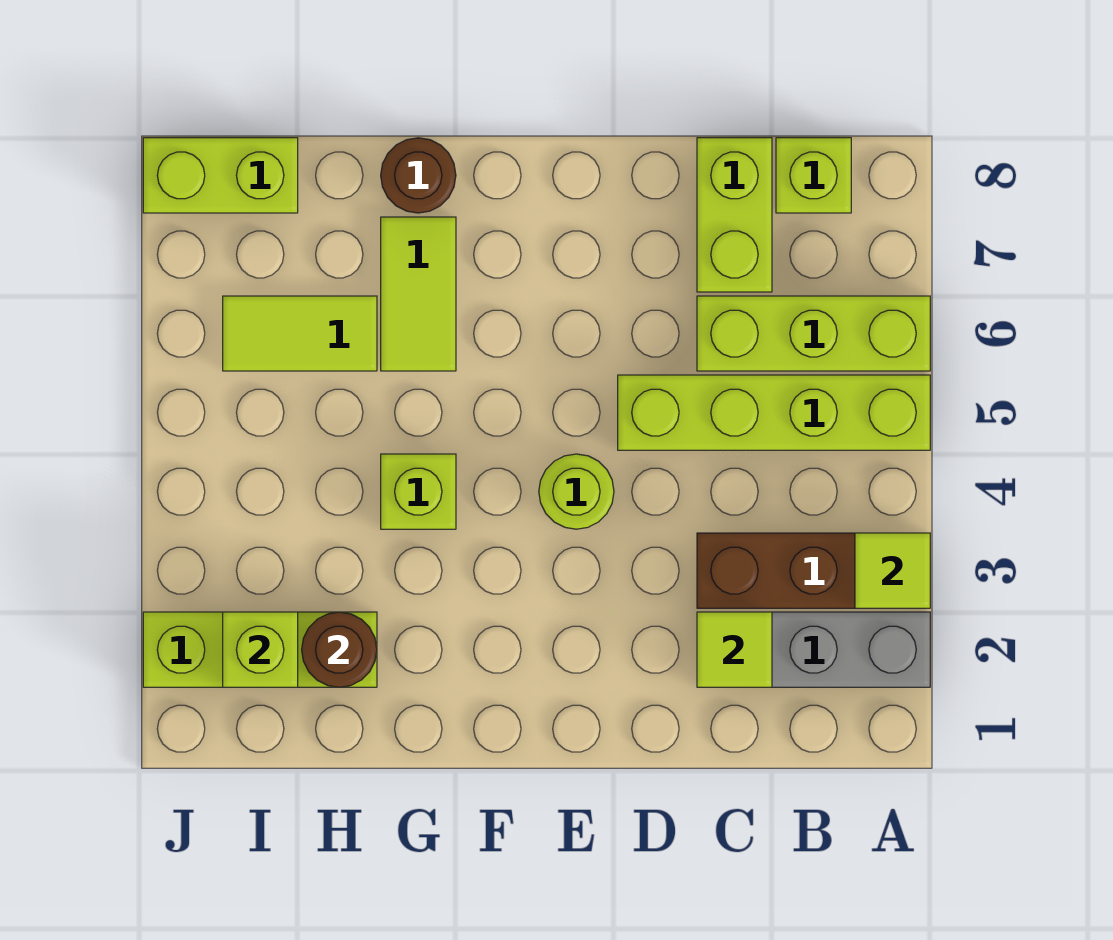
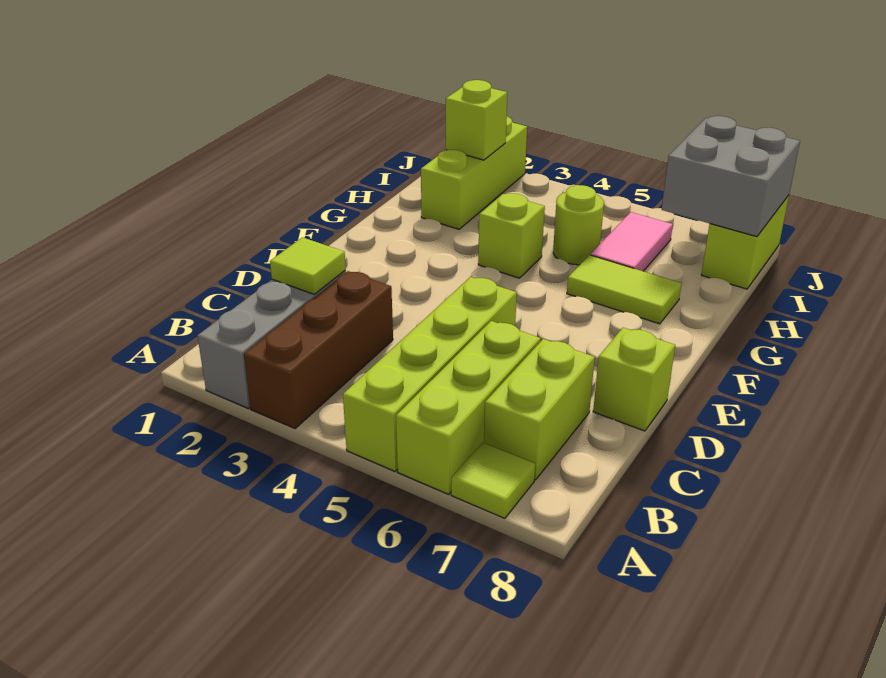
lime tile A3 level 2 -> lime tile A7 level 1
lime brick B8 level 1 -> lime brick D8 level 1
lime brick C7:C8 level 1 -> lime brick B7:C7 level 1
lime round brick E4 level 1 -> lime round brick H5 level 1
brown round brick G8 level 1 -> none
brown round brick H2 level 2 -> none
lime tile H6:I6 level 1 -> pink tile H6:I6 level 1
none -> grey brick I7:J8 level 2

